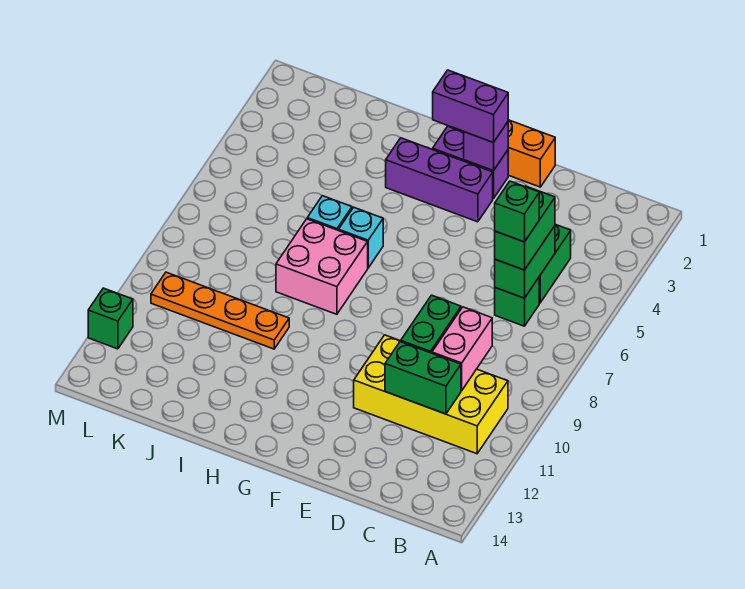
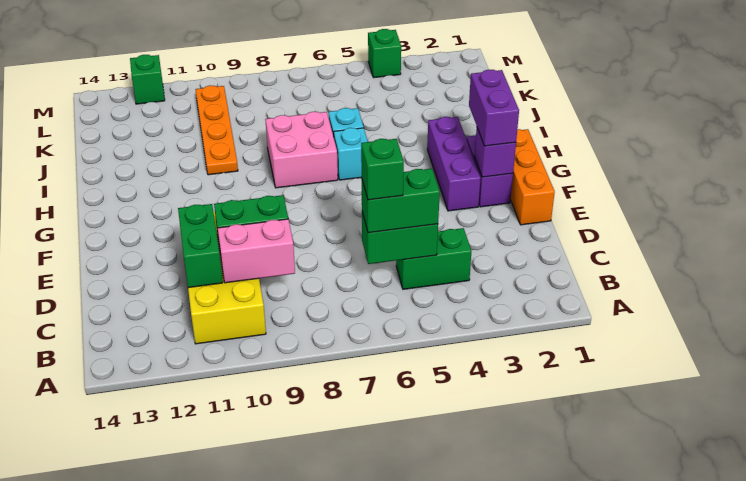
green brick C6 level 1 -> green brick M4 level 1

